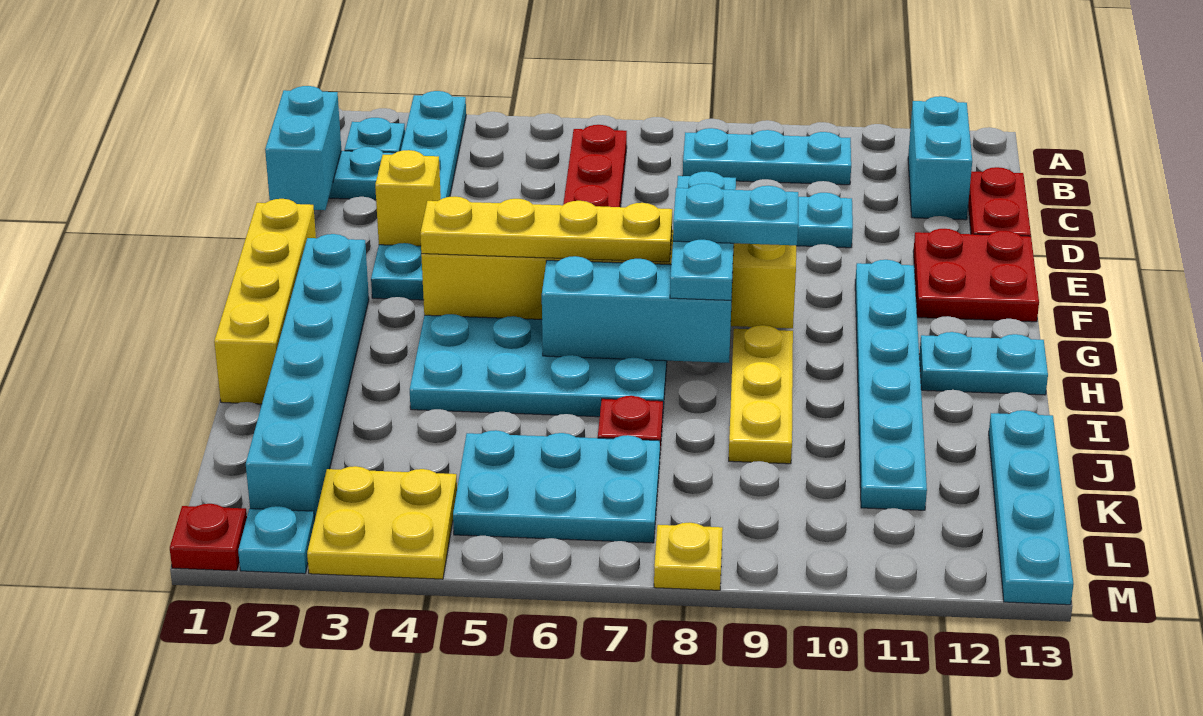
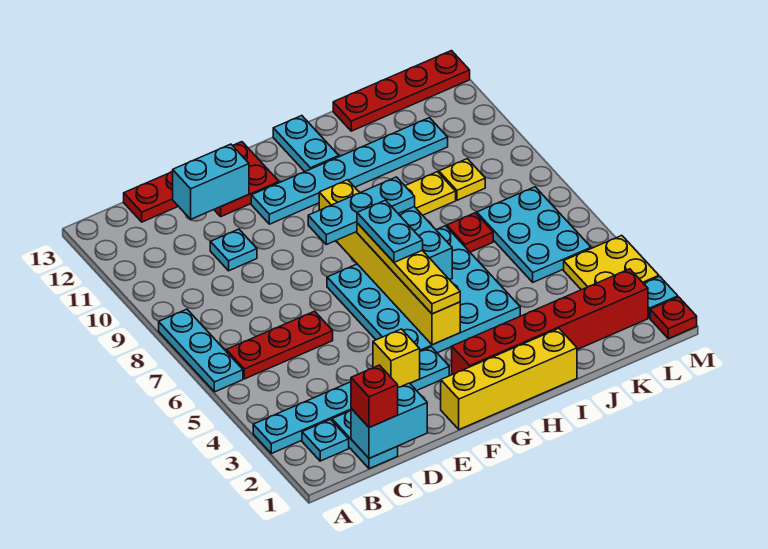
cyan plate B8:B10 level 1 -> cyan plate A6:A8 level 1
cyan brick B12:C12 level 1 -> cyan brick D12:E12 level 2
none -> red brick C1 level 3
cyan brick G2:L2 level 1 -> red brick G2:L2 level 1
cyan plate G8:G9 level 4 -> cyan plate G6:G7 level 4
cyan plate J13:M13 level 1 -> red plate J13:M13 level 1
yellow plate M8 level 1 -> yellow plate K9 level 1

